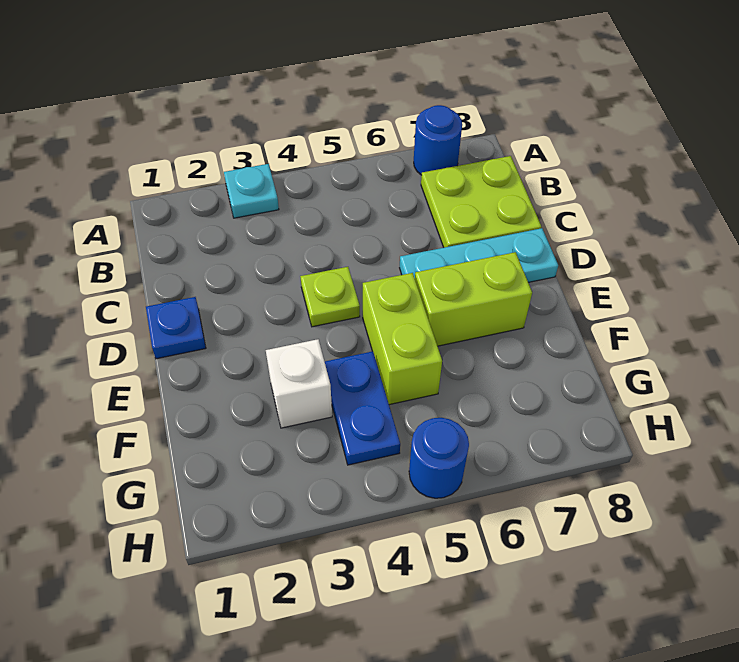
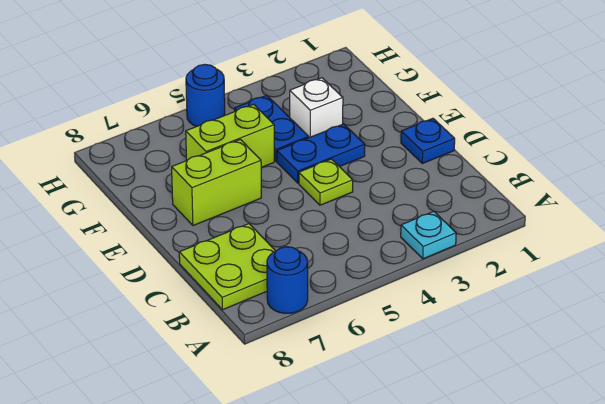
cyan plate D6:D8 level 1 -> none
none -> blue plate E3:E4 level 1
lime brick E5:F5 level 1 -> lime brick F5:F6 level 1

